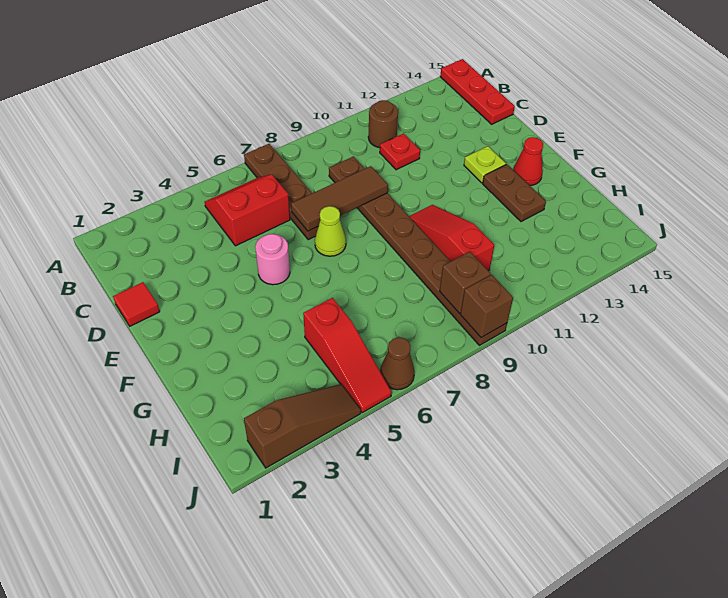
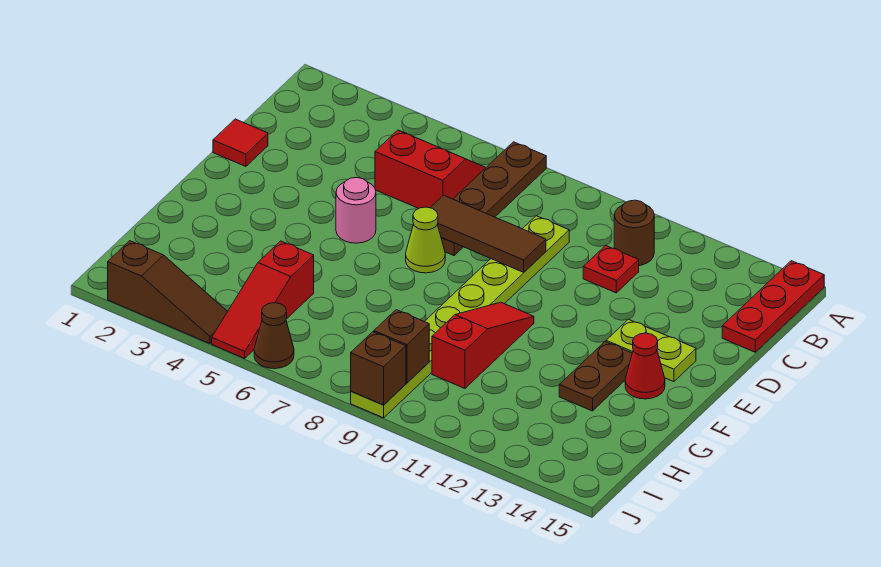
brown plate C9:J9 level 1 -> lime plate C9:J9 level 1
lime plate E13 level 1 -> lime plate E13:E14 level 1

